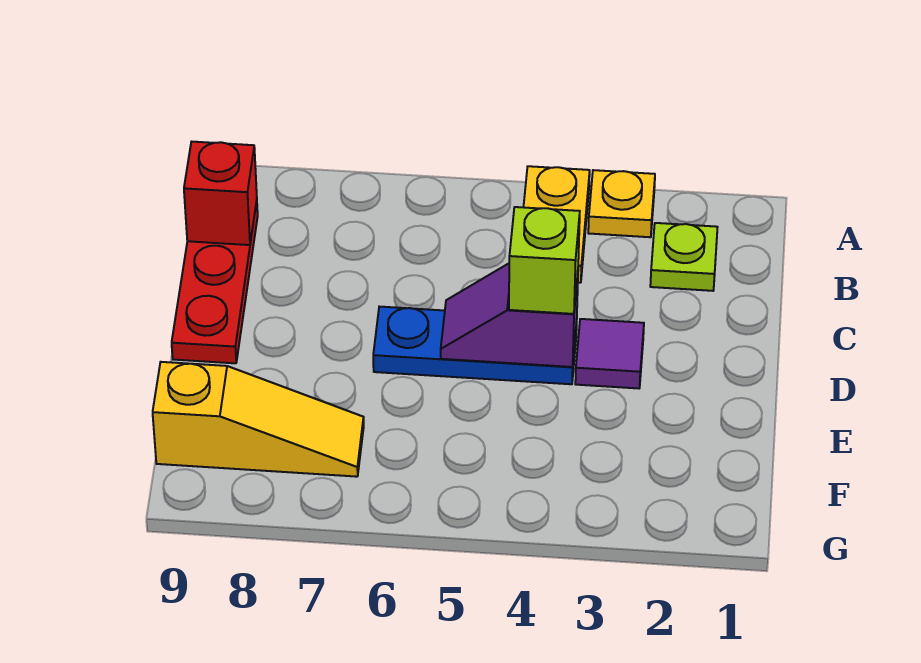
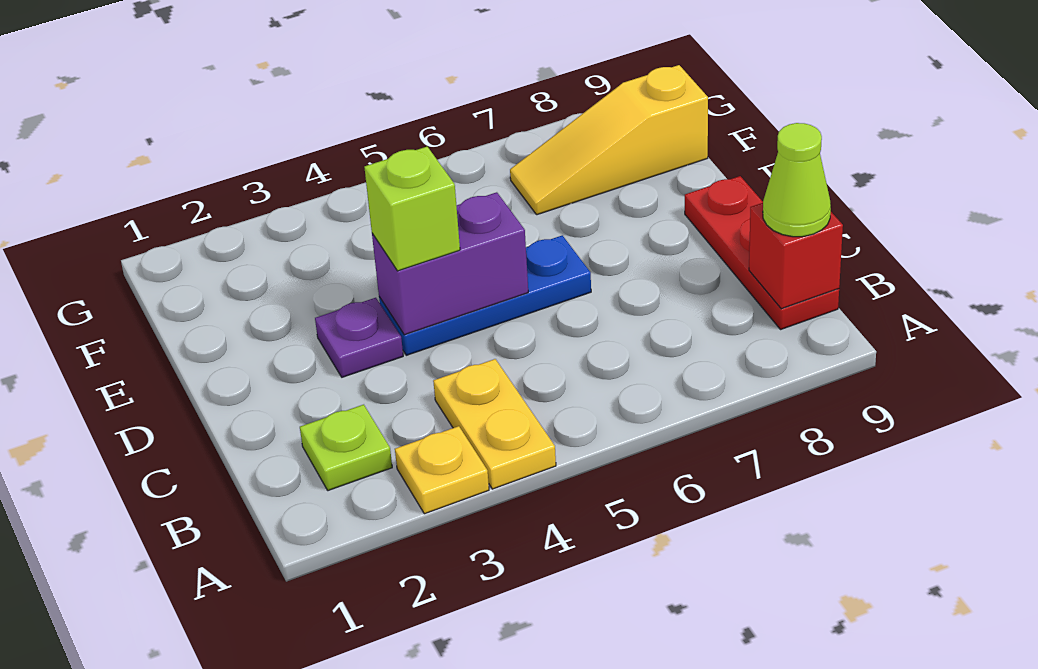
none -> lime cone B9 level 3
purple tile D3 level 1 -> purple plate D3 level 1
purple slope D4:D5 level 2 top 4 -> purple brick D4:D5 level 2

